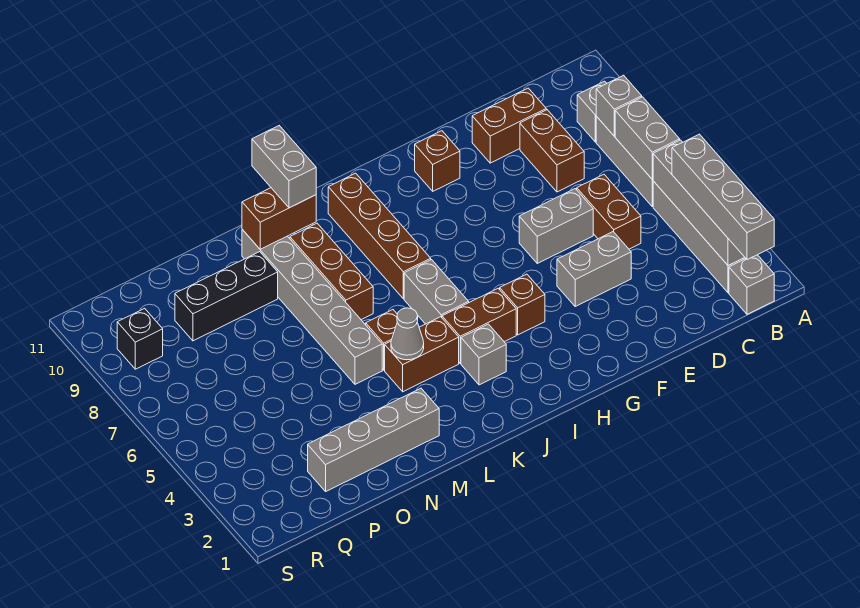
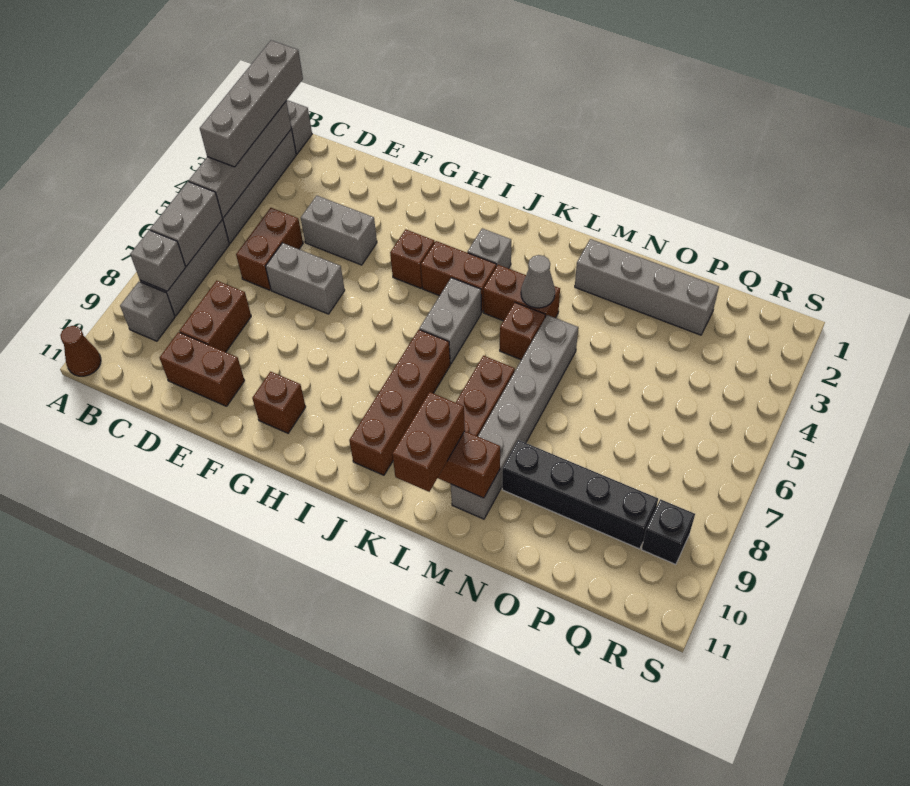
none -> brown cone A11 level 1
grey brick L10:L11 level 3 -> brown brick L10:L11 level 3
black brick N9:P9 level 1 -> black brick N9:Q9 level 1

